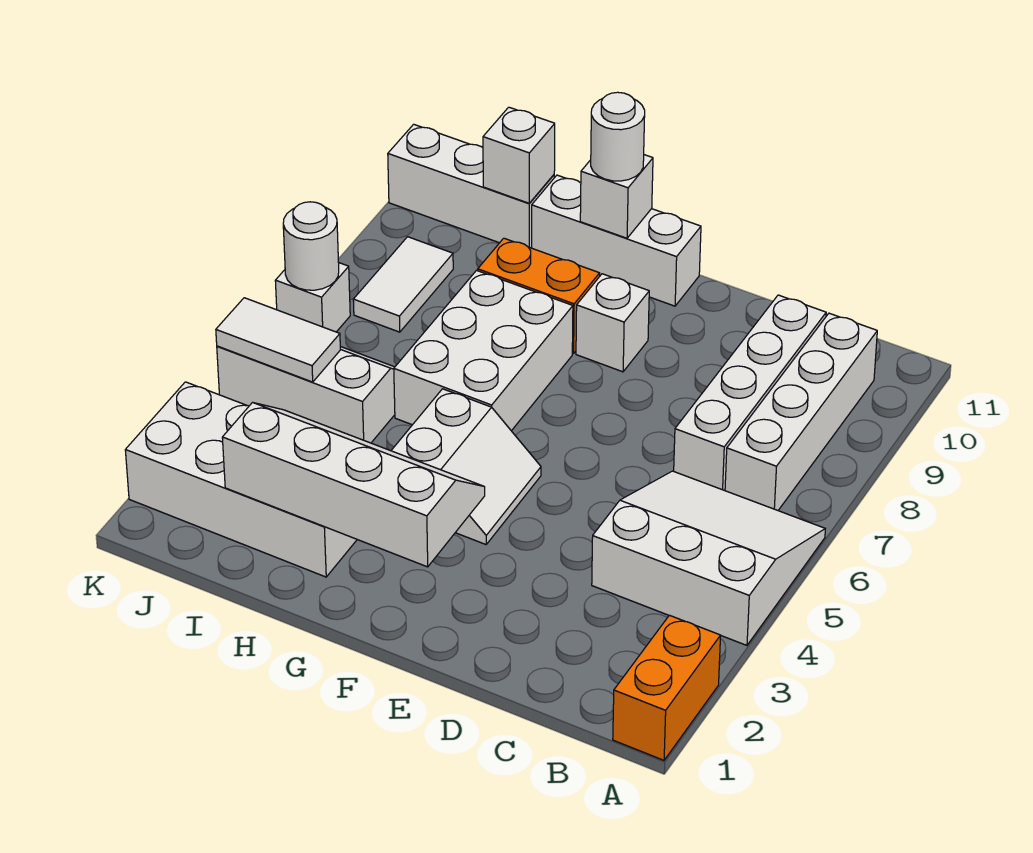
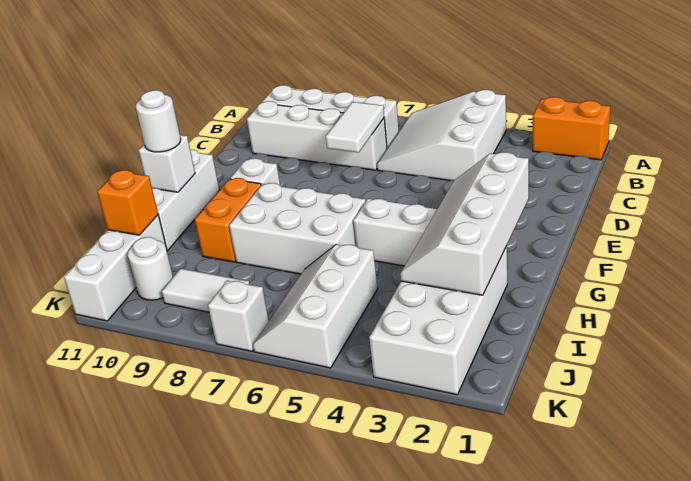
white brick I11 level 2 -> orange brick I11 level 2
white tile J5:K5 level 2 -> white tile C7:D7 level 2
white round brick K7 level 2 -> white round brick J10 level 1

